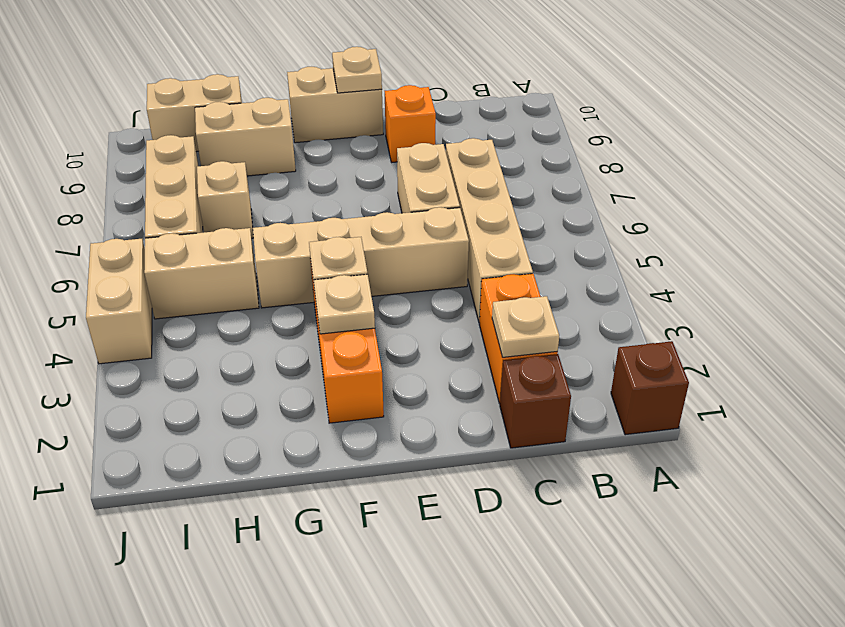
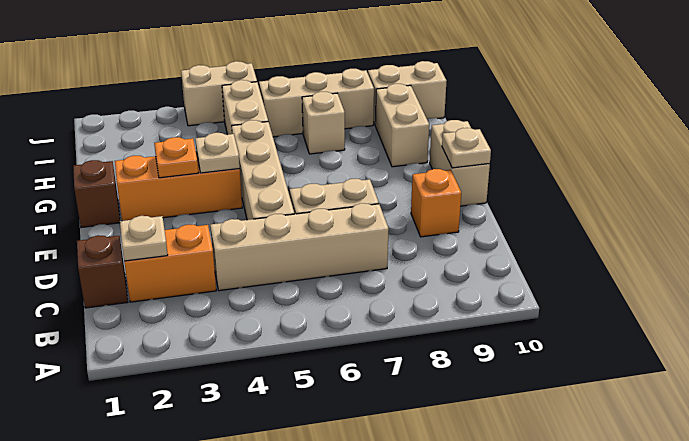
brown brick A1 level 1 -> brown brick F1 level 1
tan plate F3 level 2 -> orange plate F3 level 2
tan brick H10:I10 level 1 -> tan brick I9:I10 level 1

